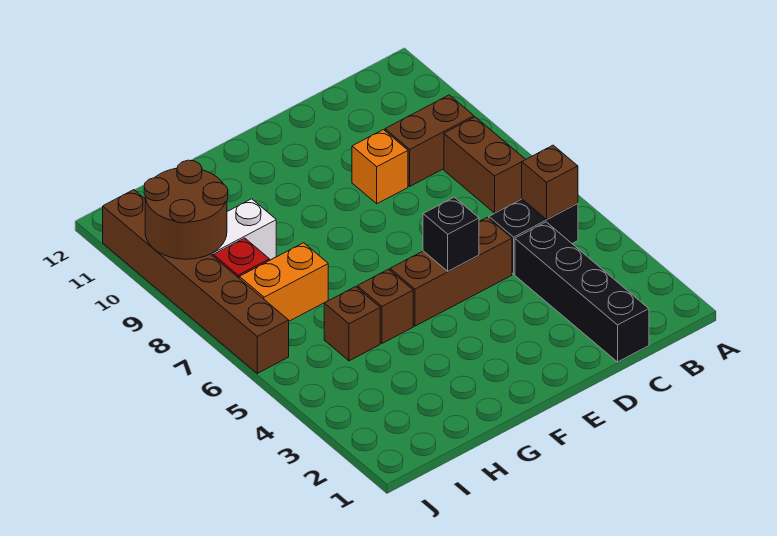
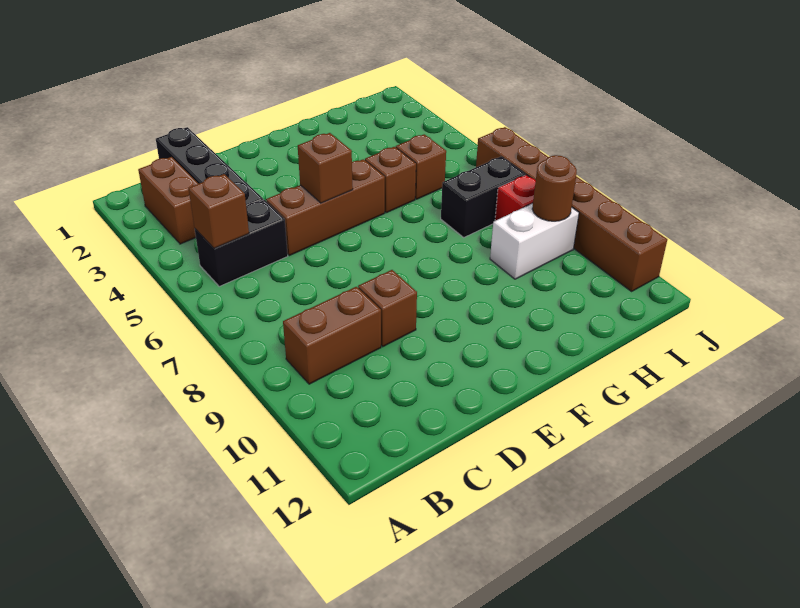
brown brick B7:B8 level 1 -> brown brick B2:B3 level 1
orange brick D9 level 1 -> brown brick D9 level 1
black brick E5 level 2 -> brown brick E5 level 2
orange brick H7:I7 level 1 -> black brick H7:I7 level 1
brown round brick I9:J10 level 2 -> brown round brick I9 level 2

